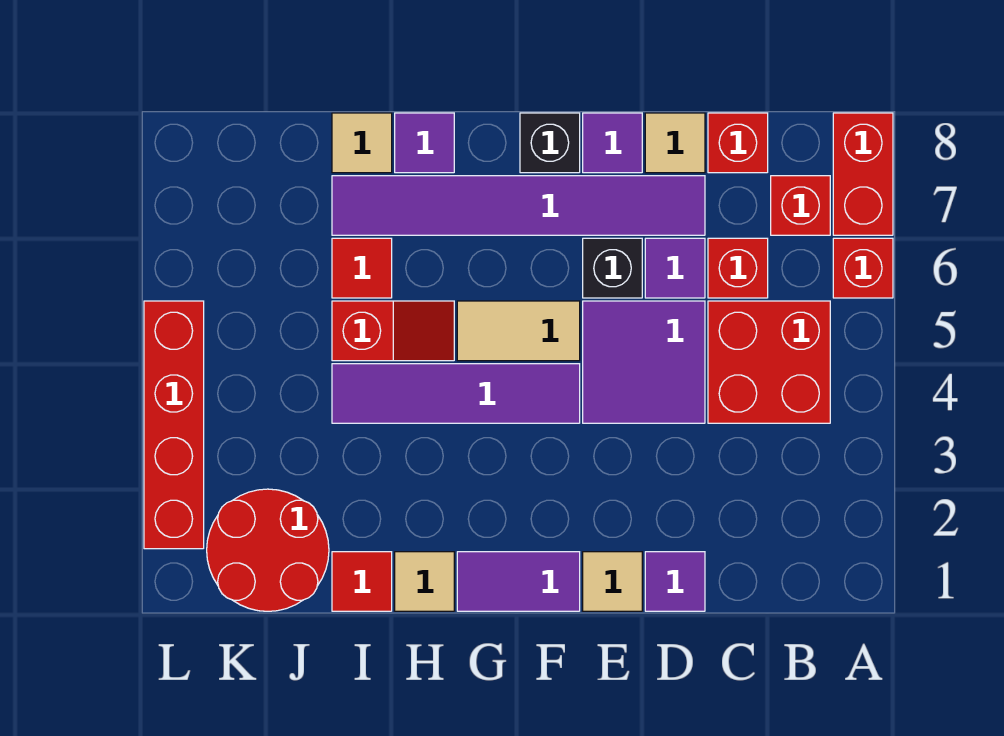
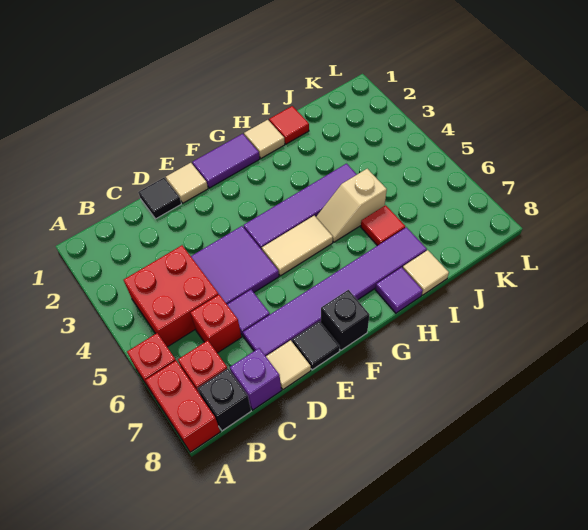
red brick C8 level 1 -> purple brick C8 level 1
purple tile D1 level 1 -> black tile D1 level 1
black brick E6 level 1 -> black brick B8 level 1
purple tile E8 level 1 -> black tile E8 level 1
red slope H5:I5 level 1 top I -> tan slope H5:I5 level 1 top I
red round brick J1:K2 level 1 -> none
red brick L2:L5 level 1 -> none

